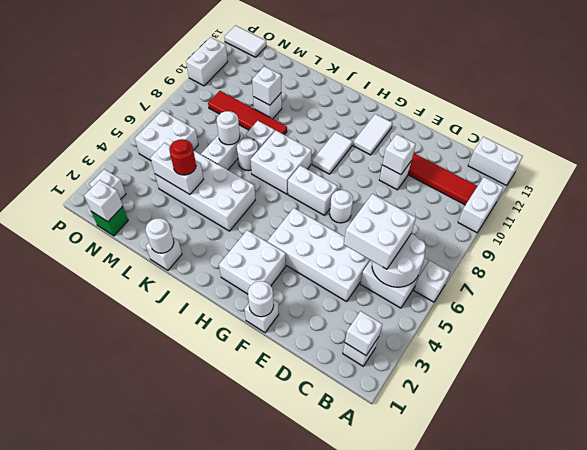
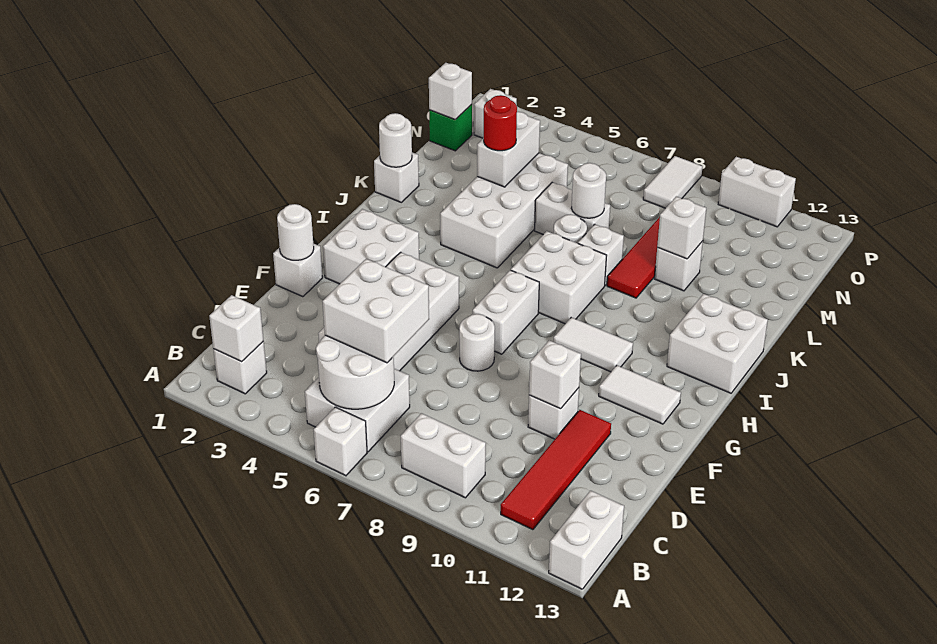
white brick A10:A11 level 1 -> white brick B8:B9 level 1
white brick N5:O6 level 1 -> white brick I12:J13 level 1
white tile O13:P13 level 1 -> white tile O8:P8 level 1

